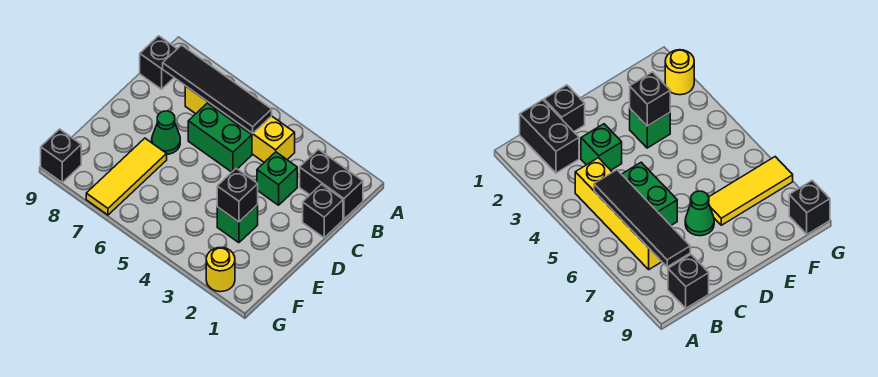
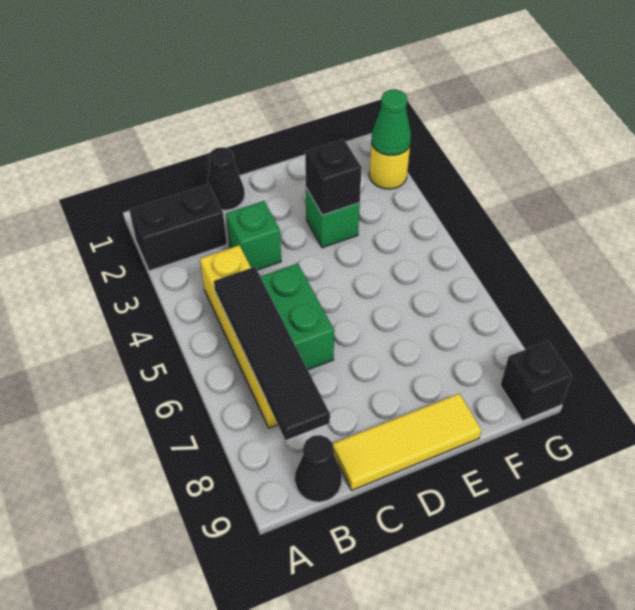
black brick B1:B2 level 1 -> black brick A2:B2 level 1
black brick B9 level 1 -> black cone B9 level 1
black brick C1 level 1 -> black cone C1 level 1
green cone D7 level 1 -> green cone G2 level 2
yellow tile E7:G7 level 1 -> yellow tile C9:E9 level 1

